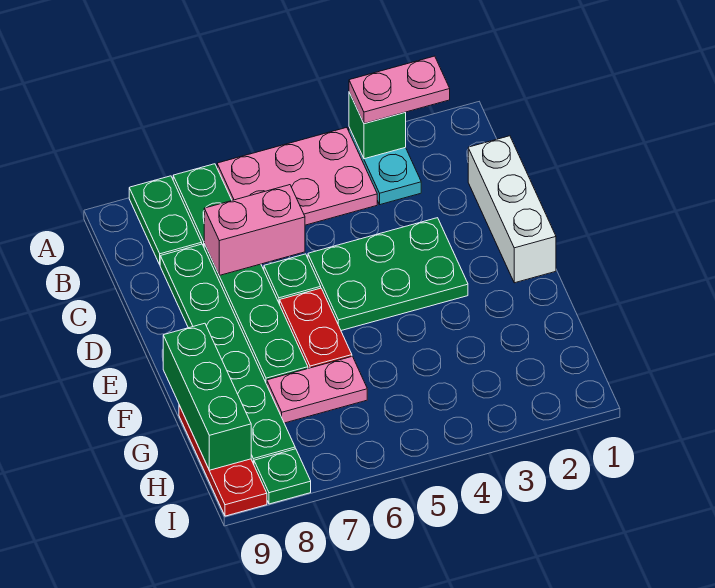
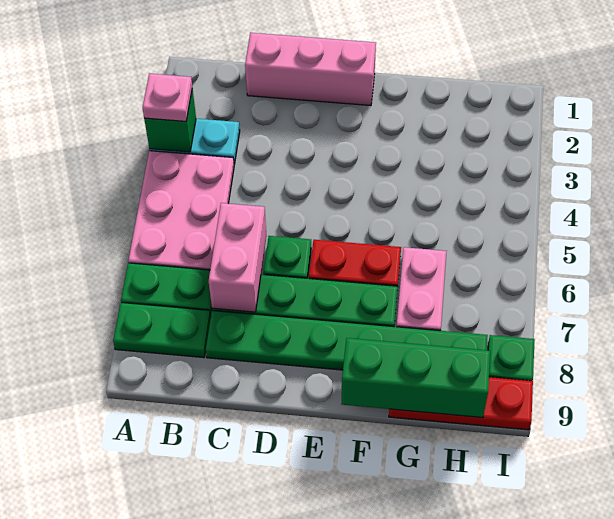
pink plate A2:A3 level 3 -> pink plate A3 level 3
white brick C1:E1 level 1 -> pink brick C1:E1 level 1
green plate D3:E5 level 1 -> none

